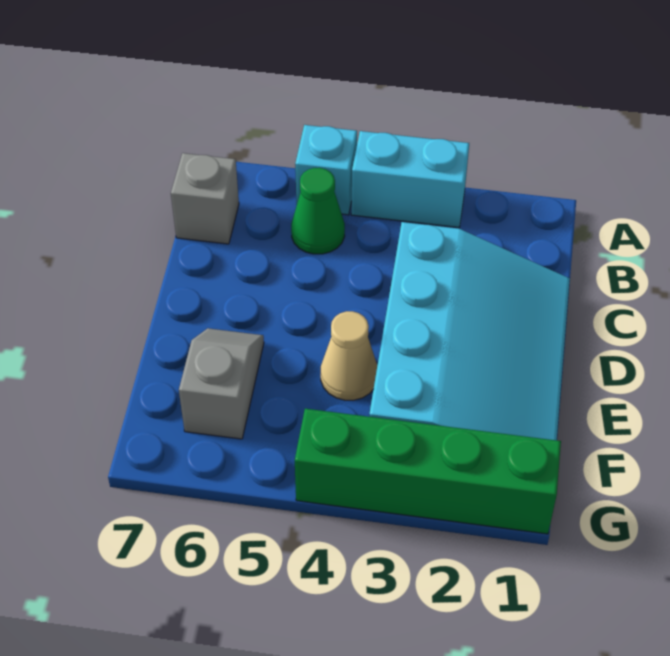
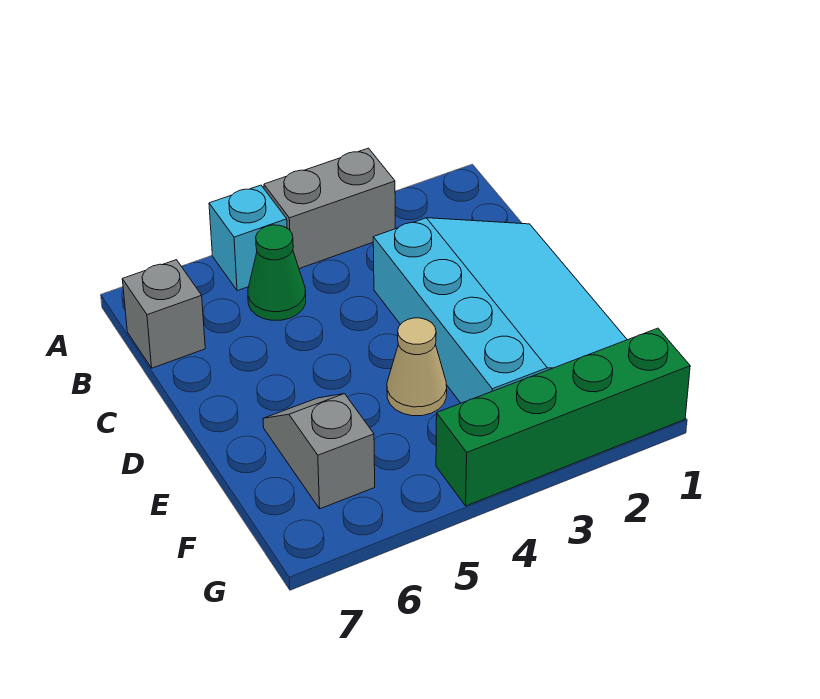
cyan brick A3:A4 level 1 -> grey brick A3:A4 level 1

